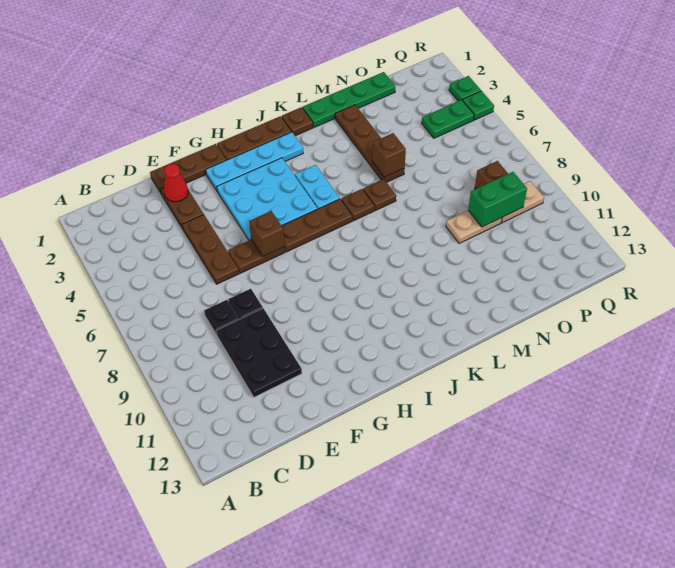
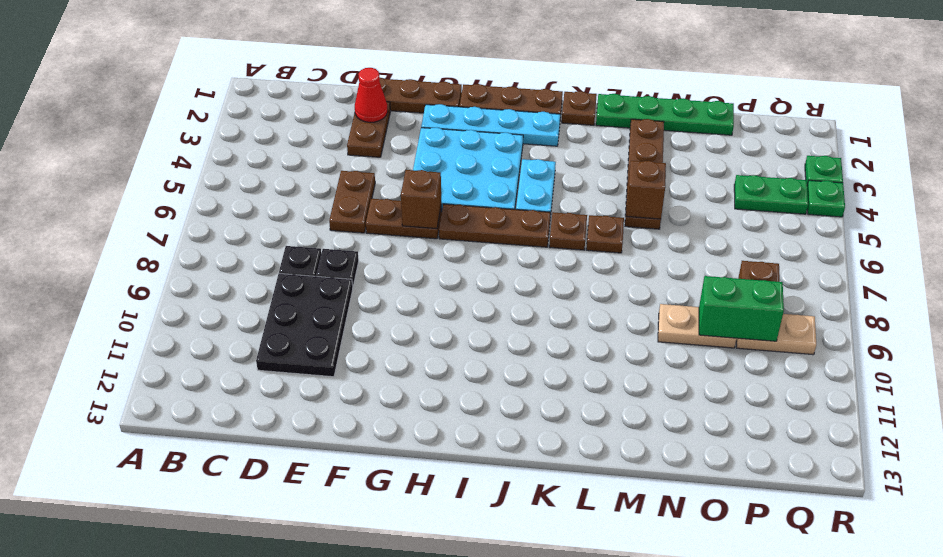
brown plate E4:E6 level 1 -> brown plate E5:E6 level 1

